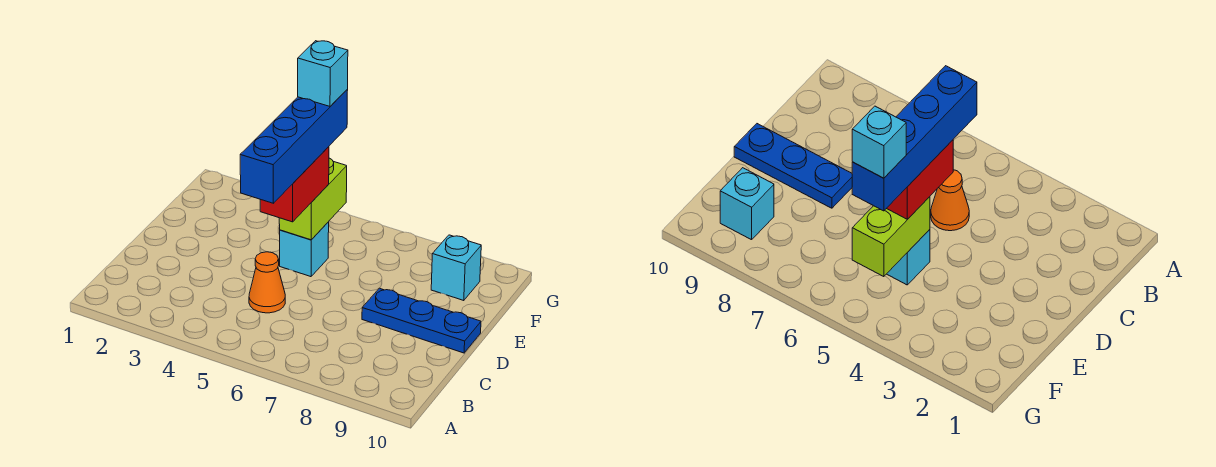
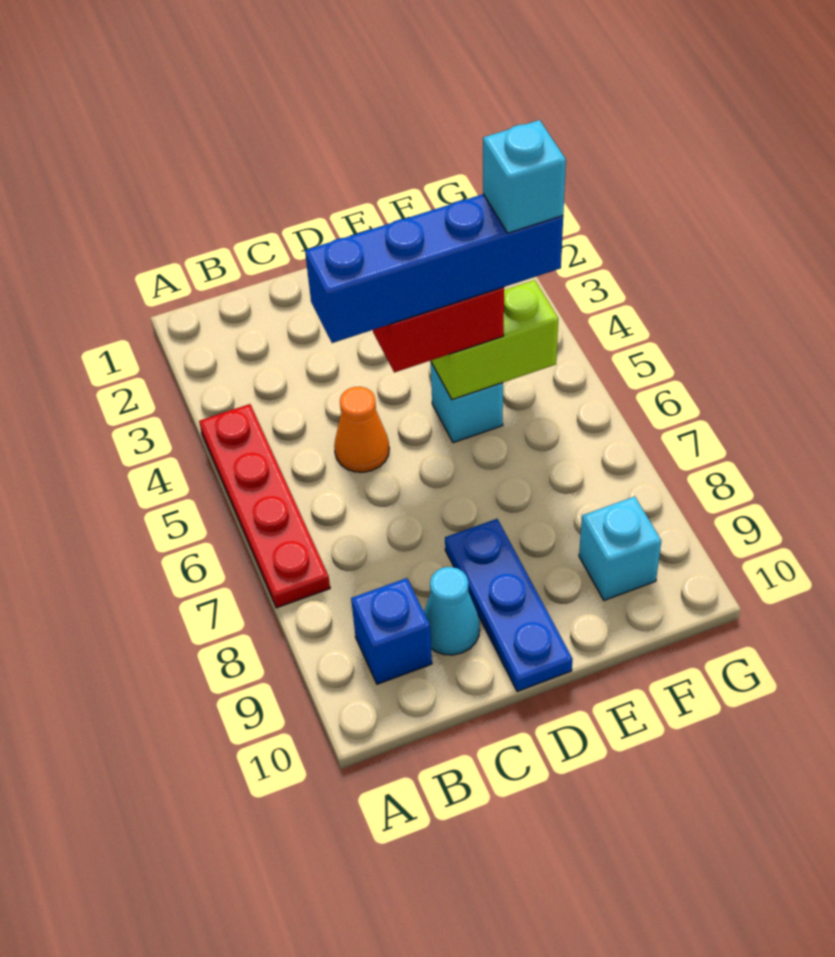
none -> red plate A4:A7 level 1
none -> blue brick B9 level 1
none -> cyan cone C9 level 1

